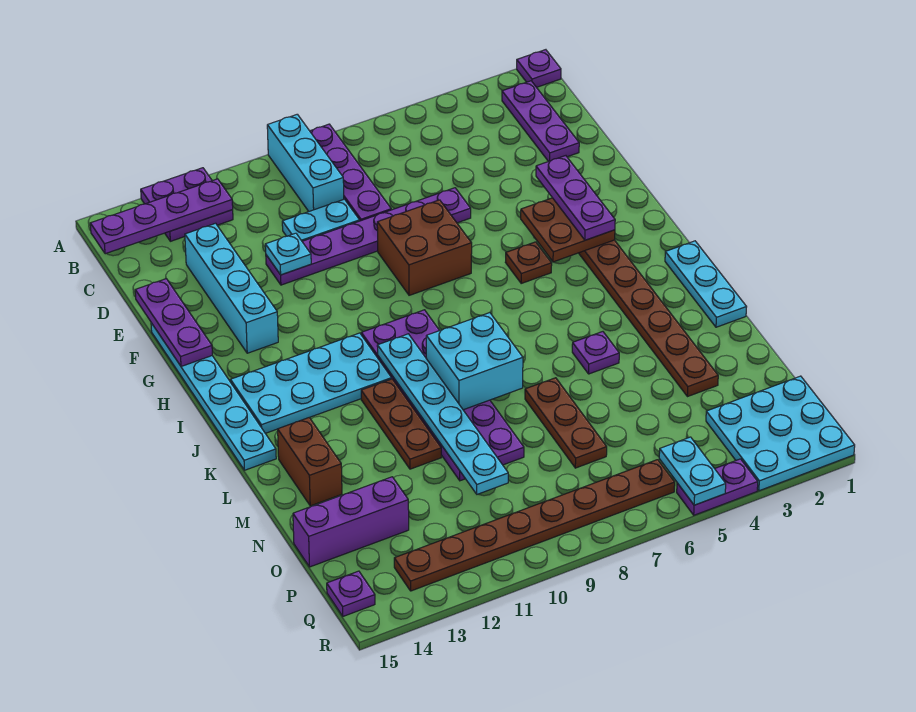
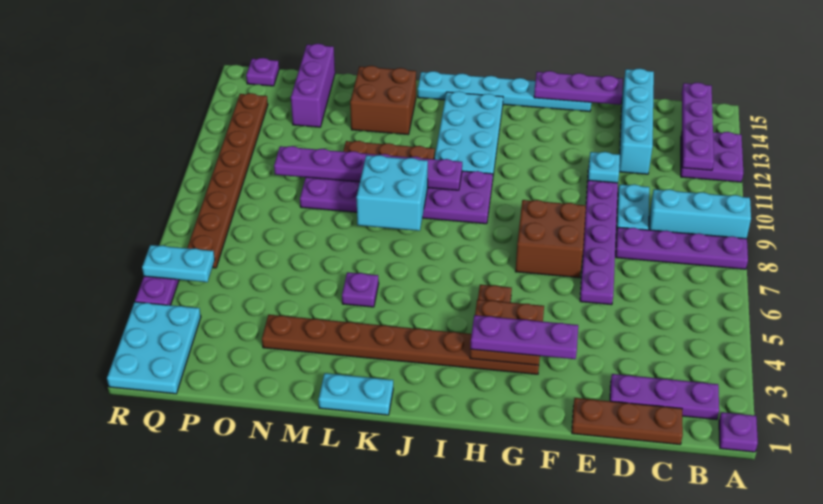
cyan brick D13:G13 level 1 -> cyan brick D12:D15 level 1
cyan plate J1:L1 level 1 -> cyan plate K1:L1 level 1
cyan plate J10:O10 level 2 -> purple plate J10:O10 level 2
brown brick L14:M14 level 1 -> brown brick L13:M14 level 1
brown plate M7:O7 level 1 -> brown plate C1:E1 level 1
cyan plate P1:R3 level 1 -> cyan plate Q1:R3 level 1

